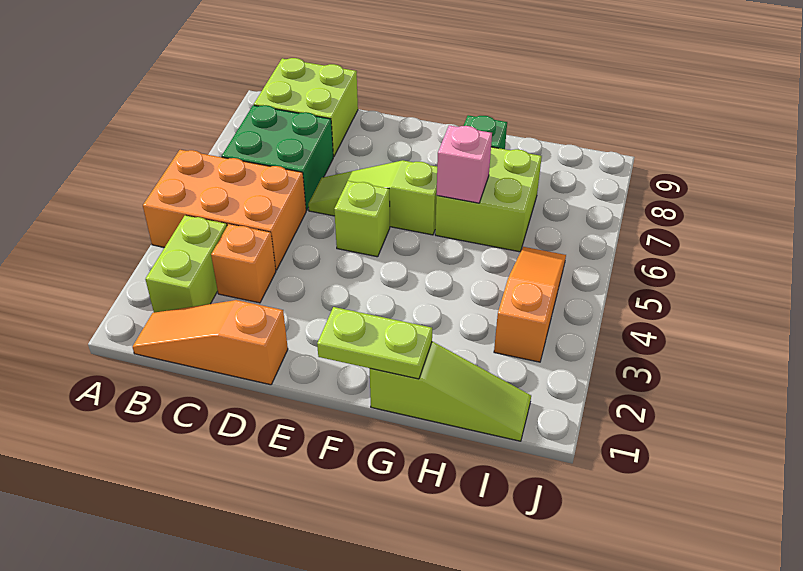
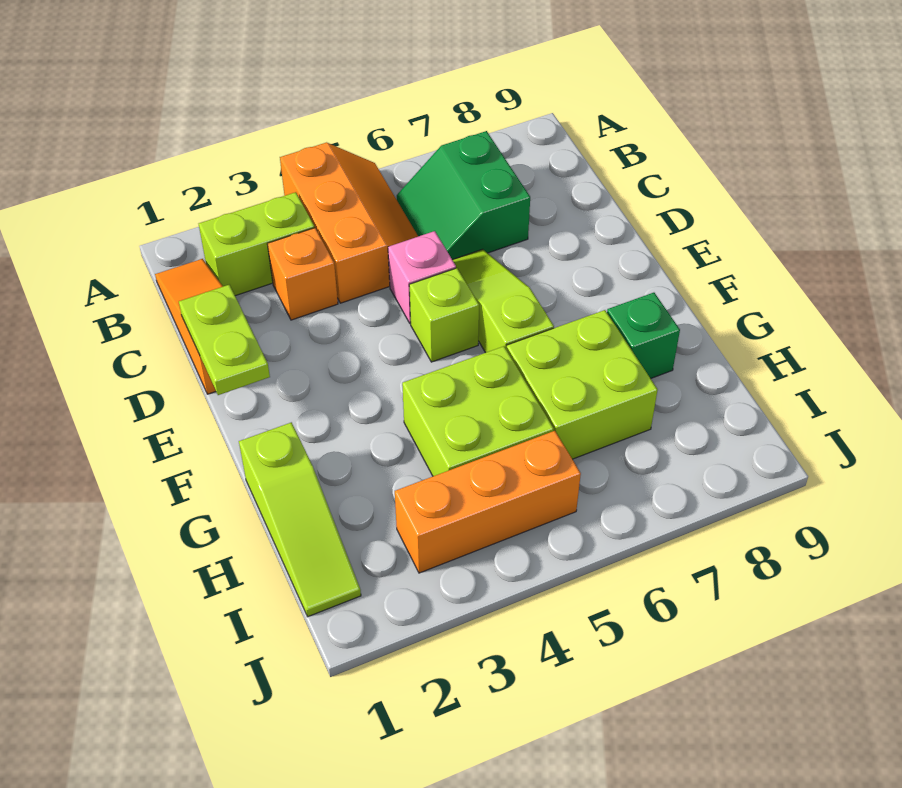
orange brick A4:C5 level 1 -> orange slope A4:C5 level 1 top 4
green brick B6:C7 level 1 -> green slope B6:C7 level 1 top 7
lime brick B8:C9 level 1 -> lime brick G4:H5 level 1
lime plate F1:G1 level 2 -> lime plate D1:E1 level 2
pink brick G6 level 2 -> pink brick D5 level 1
orange slope I3:I5 level 1 top 3 -> orange brick I3:I5 level 1

